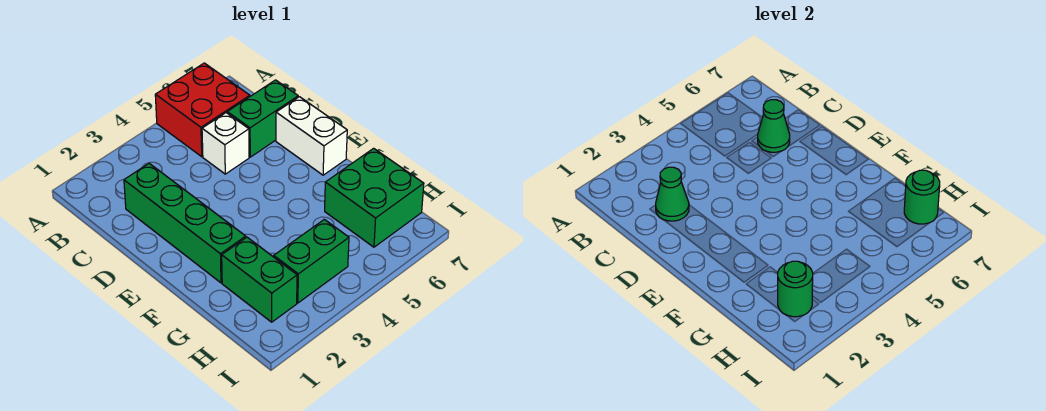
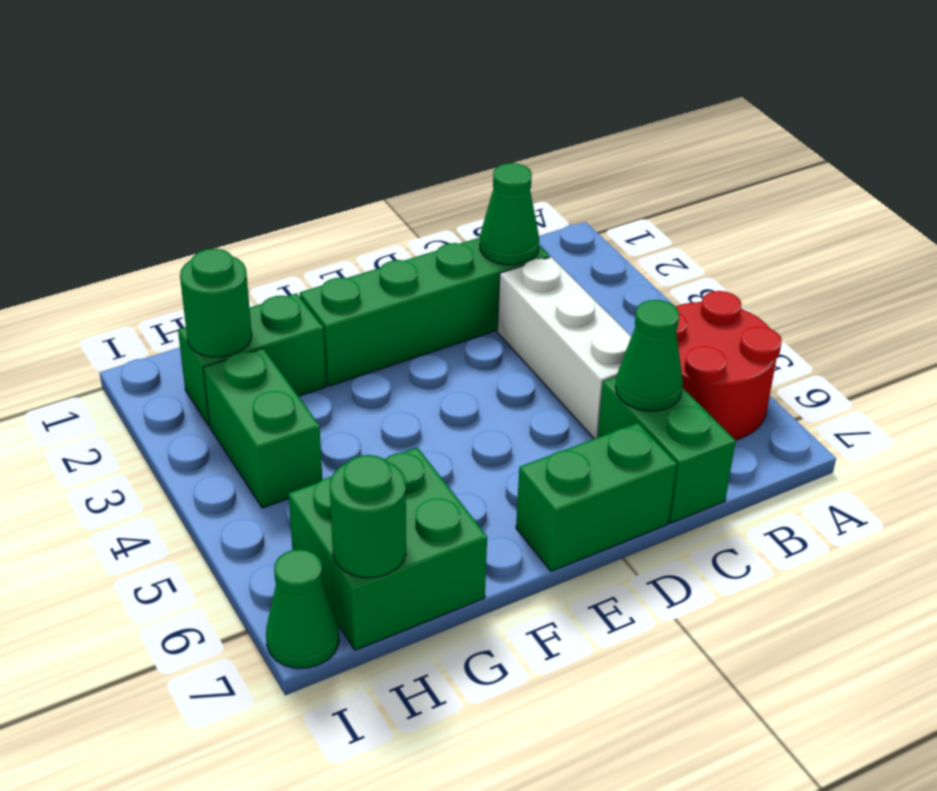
red brick A5:B6 level 1 -> red round brick A5:B6 level 1
white brick C5 level 1 -> white brick C3:C5 level 1
white brick D7:E7 level 1 -> green brick D7:E7 level 1
none -> green cone I7 level 1

